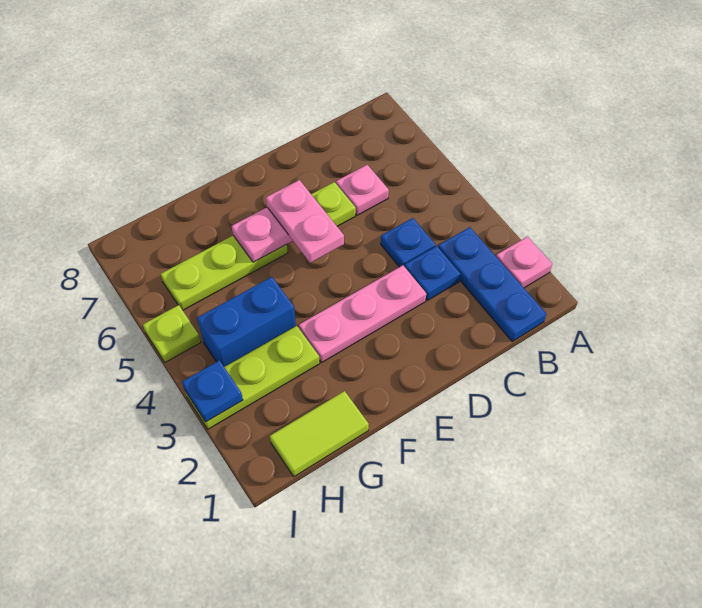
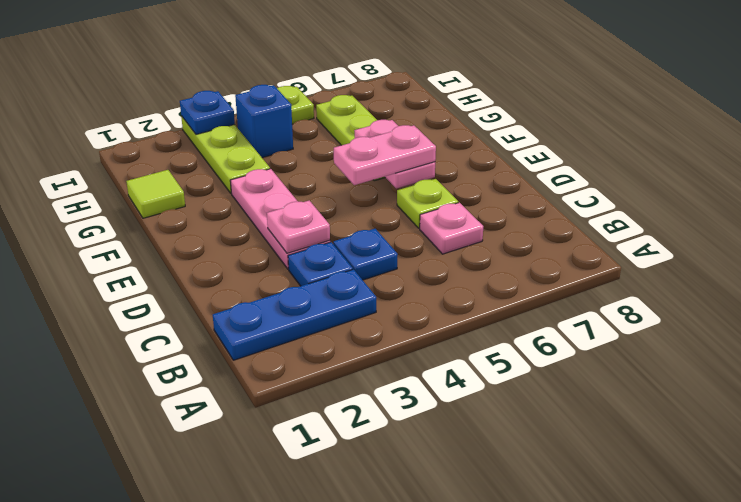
pink plate A2 level 1 -> pink plate D3 level 2
lime tile G1:H1 level 1 -> lime tile G1 level 1
blue brick G4:H4 level 1 -> blue brick H4 level 1

